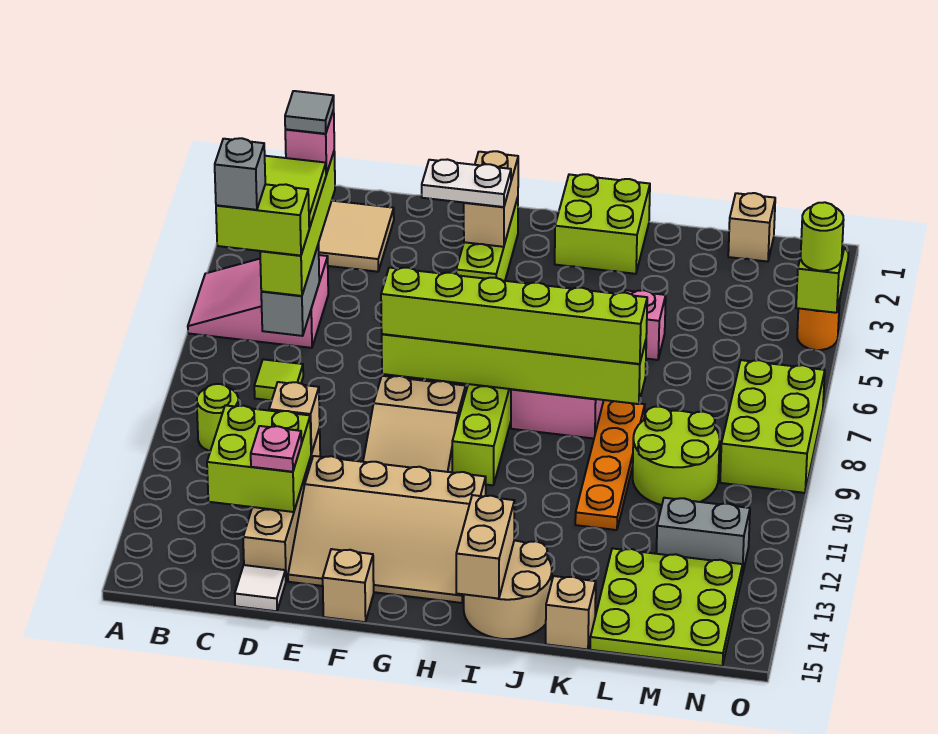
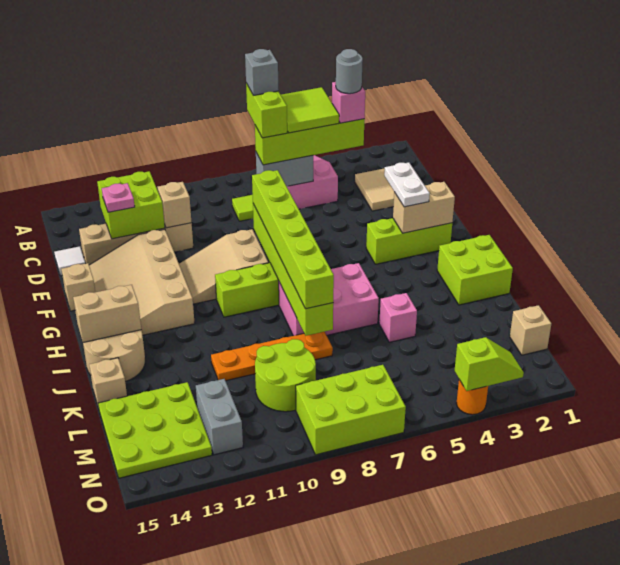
lime round brick B10 level 1 -> none
grey tile C4 level 5 -> grey round brick C4 level 5
lime round brick O4 level 3 -> none

